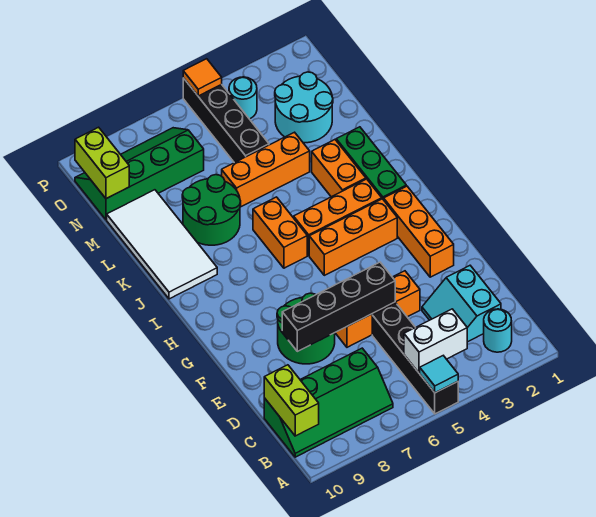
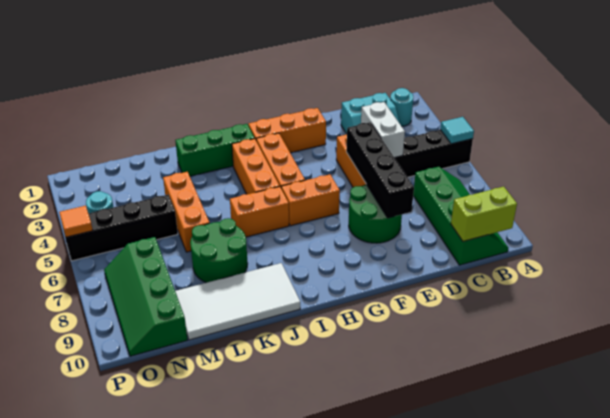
white brick B4:B5 level 2 -> white brick D4:D5 level 2
orange brick J3:K3 level 1 -> orange brick G6:H6 level 1
cyan round brick M2:N3 level 1 -> none
lime brick N10:O10 level 2 -> none

